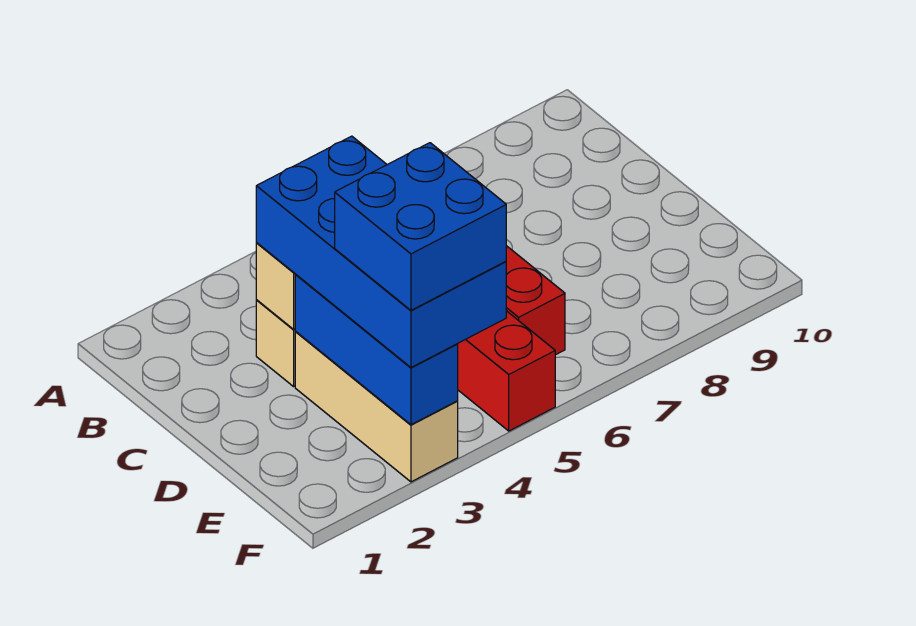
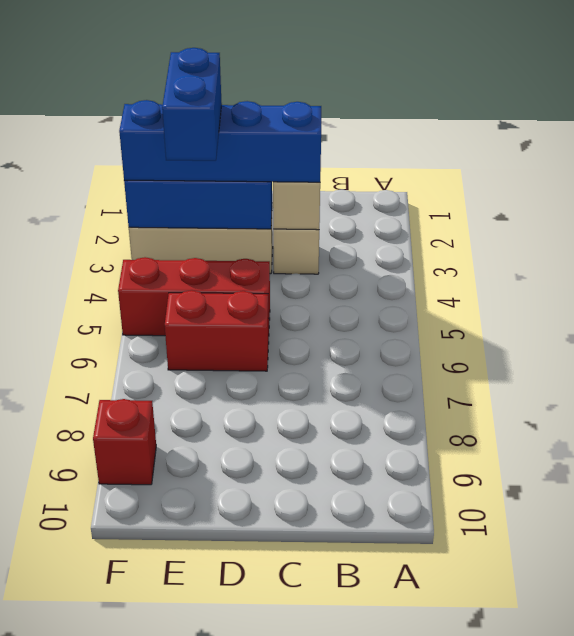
blue brick C3:F4 level 3 -> blue brick C3:F3 level 3
blue brick E3:F4 level 4 -> blue brick E3:E4 level 4
none -> red brick F9 level 1

